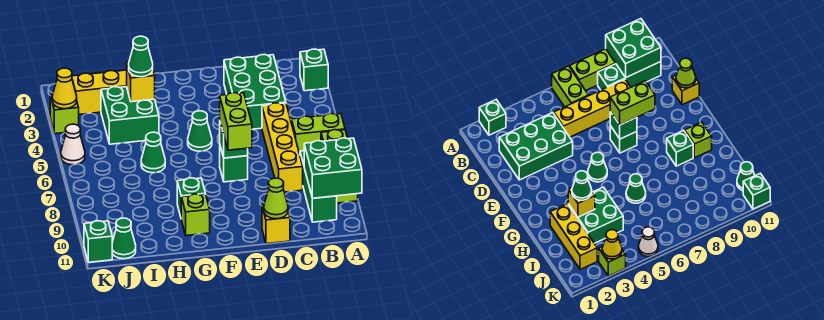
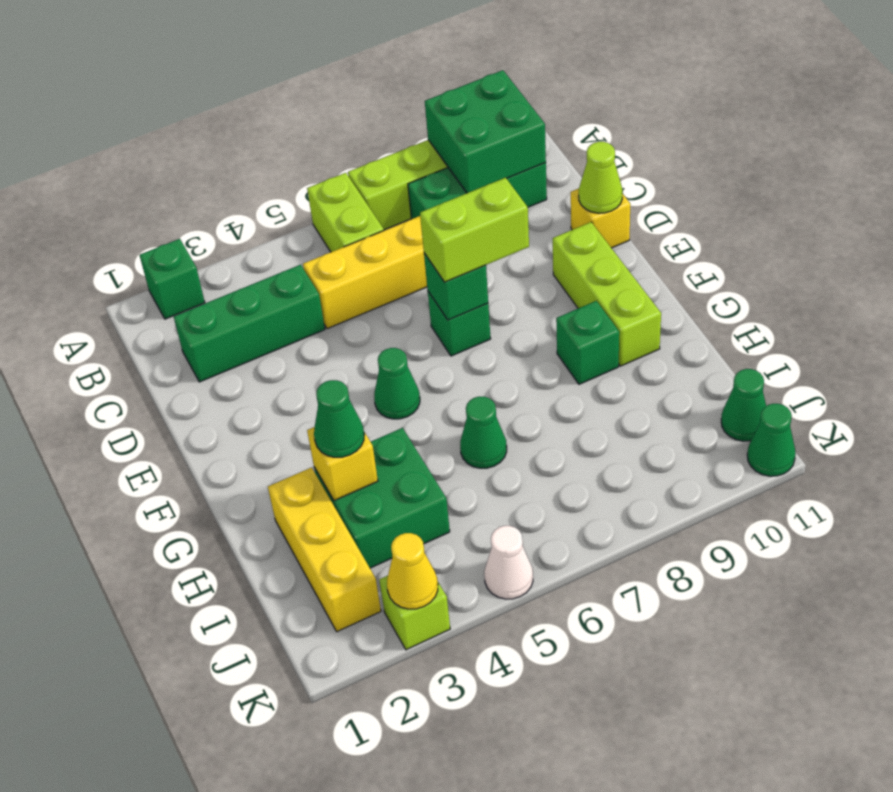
green brick C2:D4 level 1 -> green brick C2:C4 level 1
lime brick G10 level 1 -> lime brick E10:G10 level 1
green brick K11 level 1 -> green cone K11 level 1

